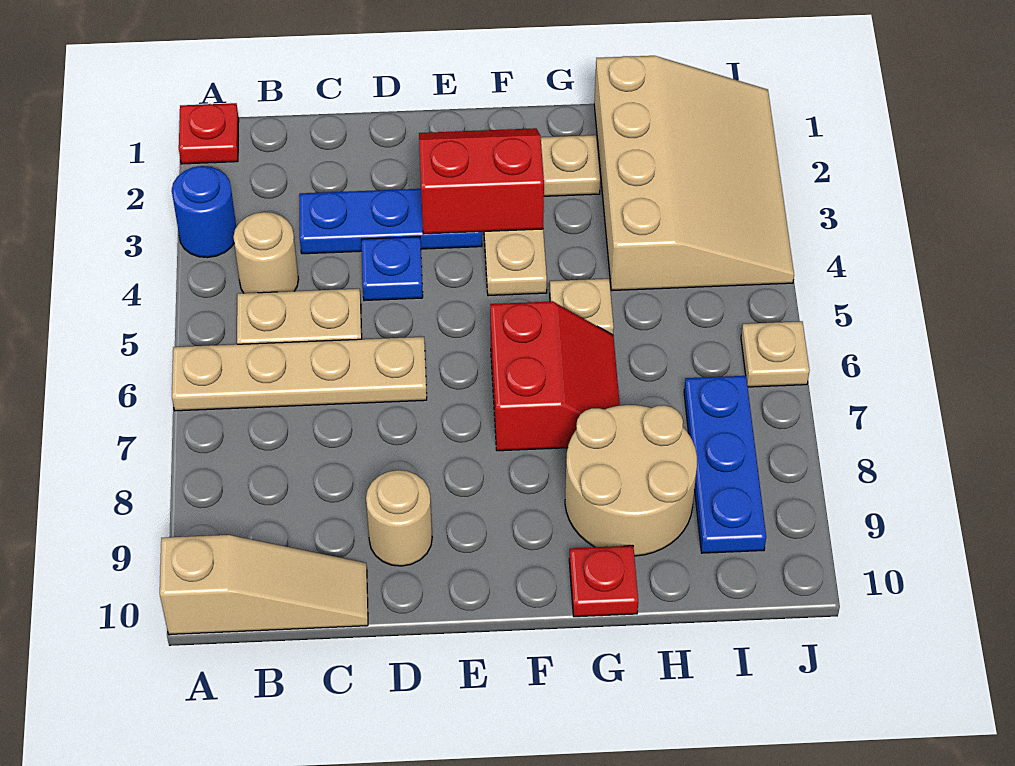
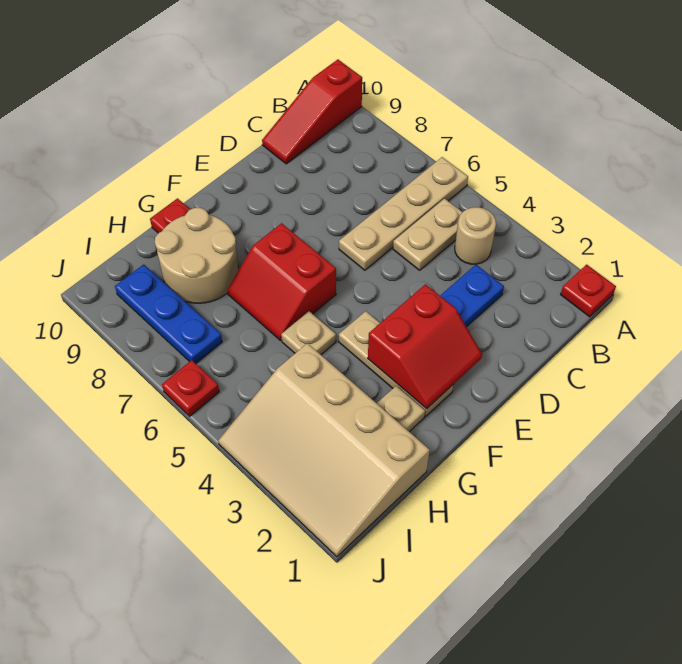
blue round brick A3 level 1 -> none
tan slope A10:C10 level 1 top A -> red slope A10:C10 level 1 top A
blue plate D4 level 1 -> none
tan round brick D9 level 1 -> none
tan plate J6 level 1 -> red plate J6 level 1

